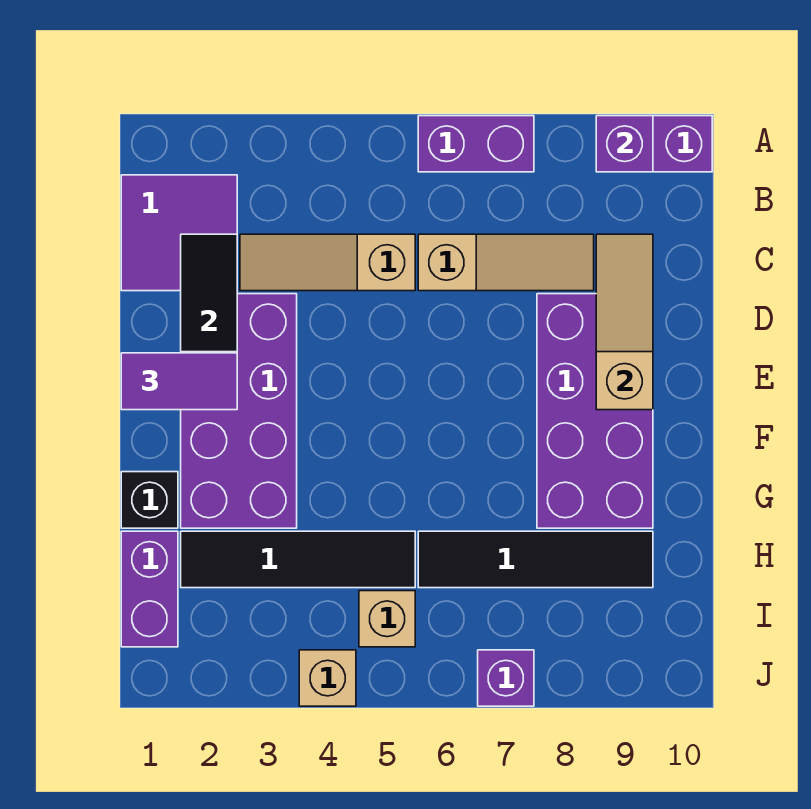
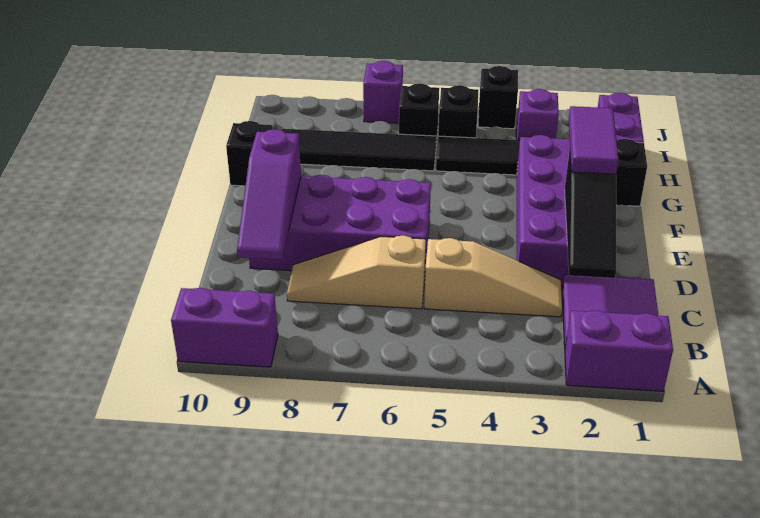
purple brick A6:A7 level 1 -> purple brick A1:A2 level 1
purple brick A9 level 2 -> purple brick I3 level 1
tan slope C9:E9 level 2 top E -> purple slope C9:E9 level 2 top E
purple brick D8:G9 level 1 -> purple brick D6:E9 level 1
purple tile E1:E2 level 3 -> purple tile E2:F2 level 3
none -> black brick G10 level 1
tan brick I5 level 1 -> black brick I5 level 1
none -> black brick I6 level 1
tan brick J4 level 1 -> black brick J4 level 1

